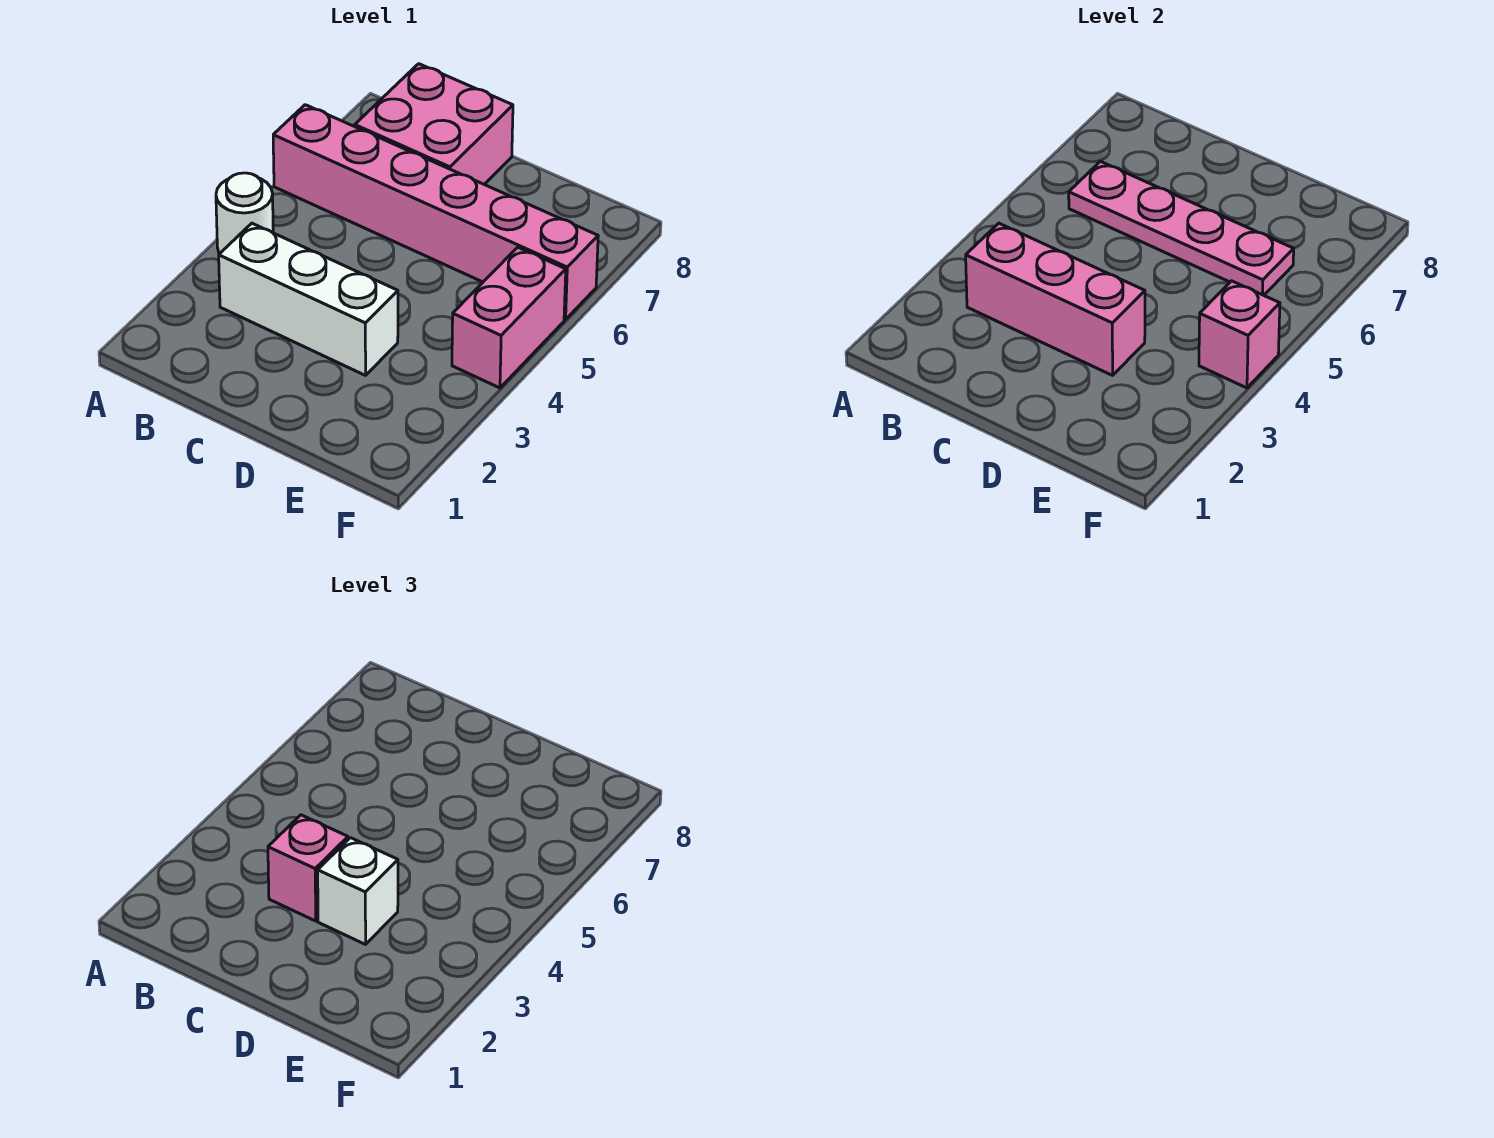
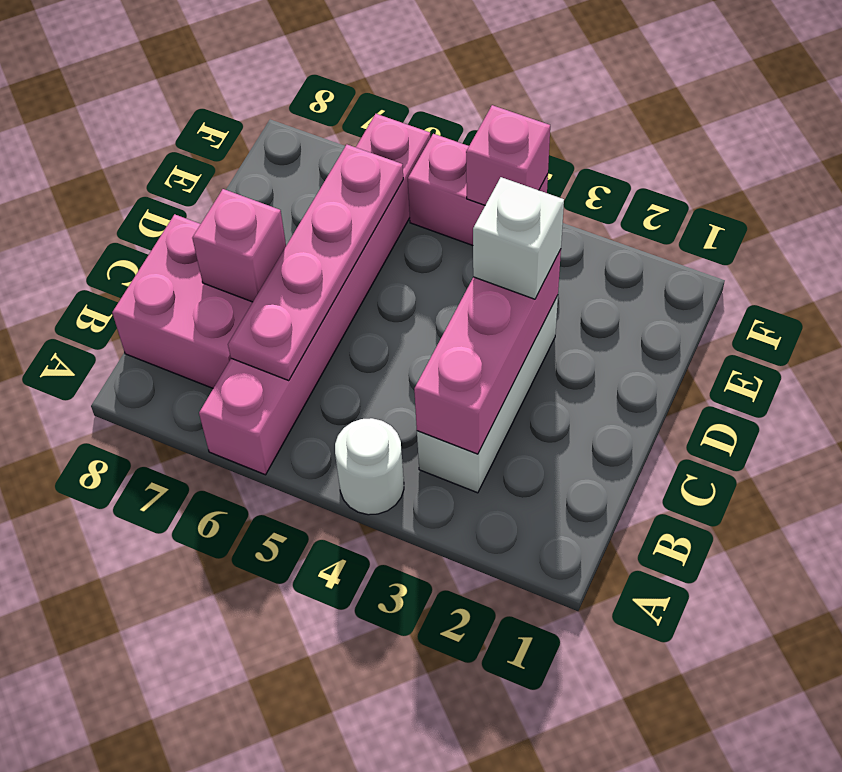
pink brick C3 level 3 -> pink brick C7 level 2

